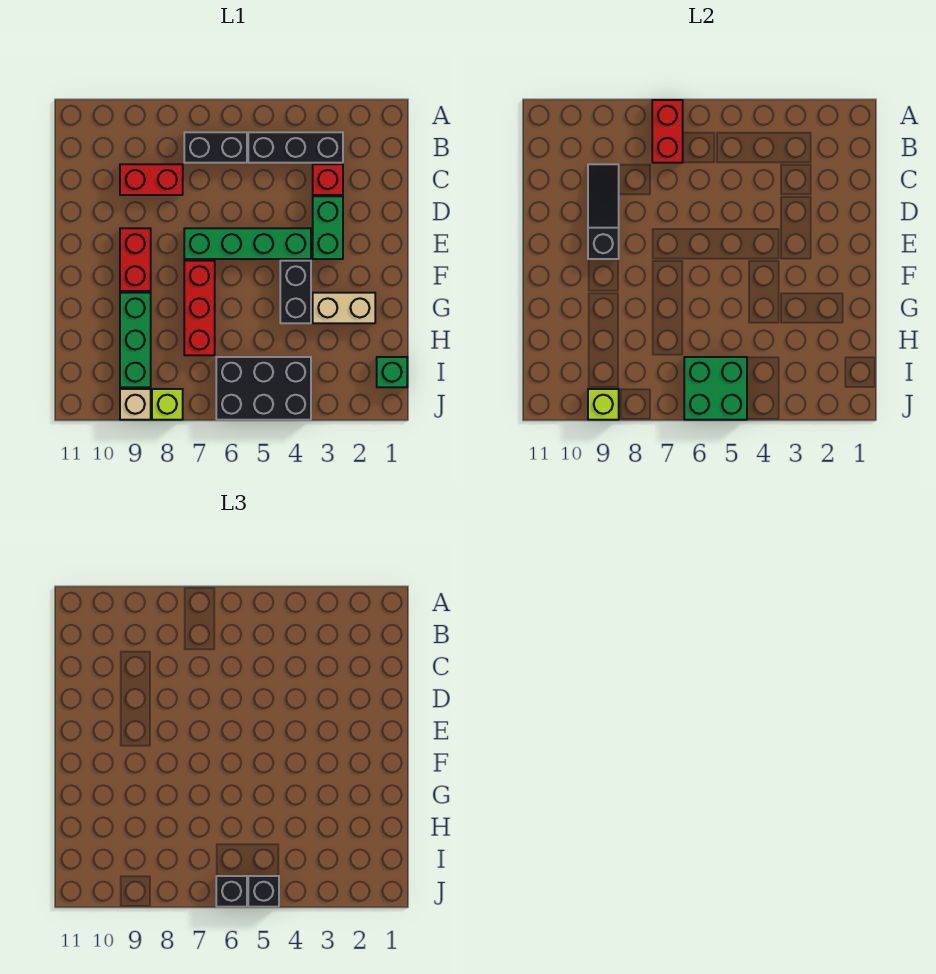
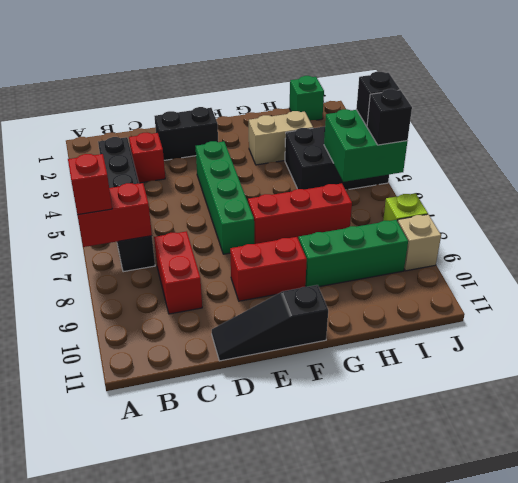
none -> red brick A7 level 3
black slope C9:E9 level 2 top E -> black slope D11:F11 level 1 top F
green brick D3:E3 level 1 -> none
black brick F4:G4 level 1 -> black brick D2:E2 level 1
tan brick G2:G3 level 1 -> tan brick G3:H3 level 1
black brick I4:J6 level 1 -> black brick H4:J5 level 1
lime brick J9 level 2 -> none

